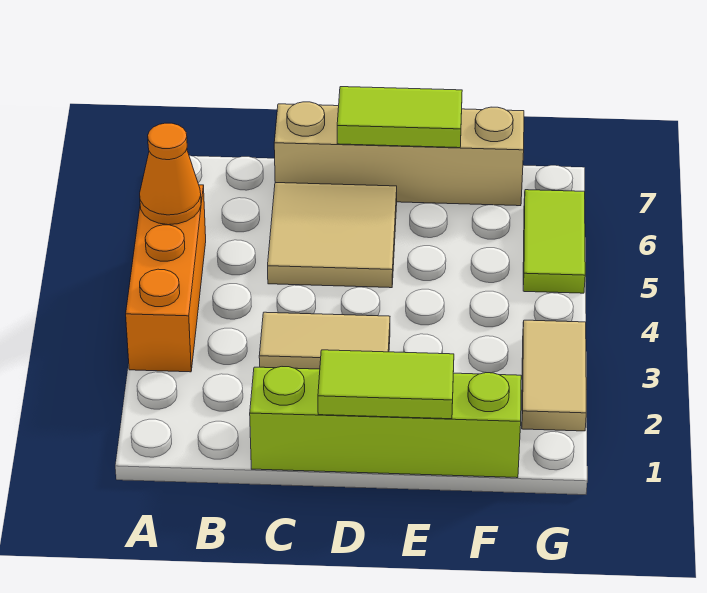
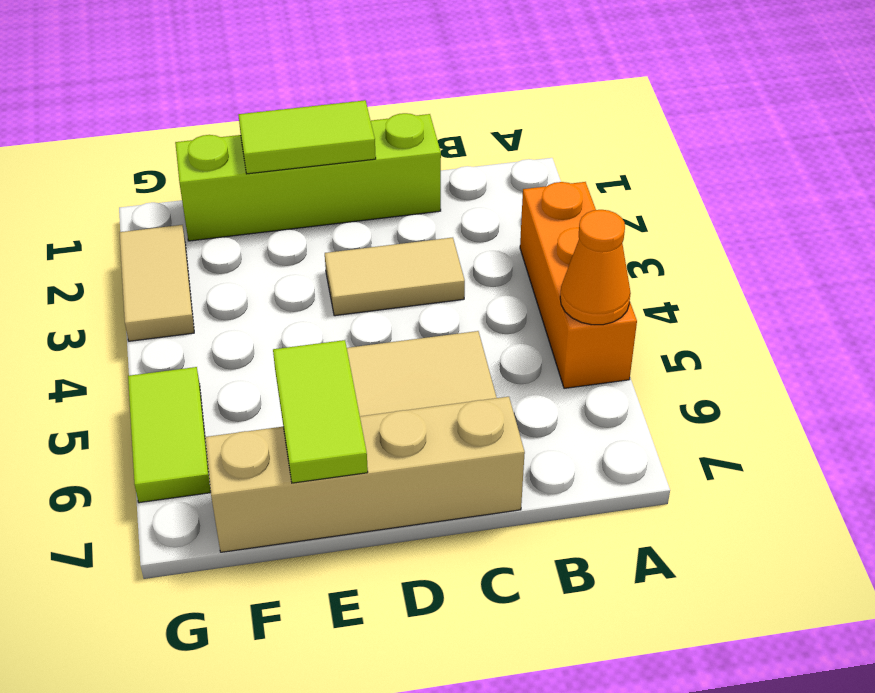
lime tile D7:E7 level 2 -> lime tile E6:E7 level 2

